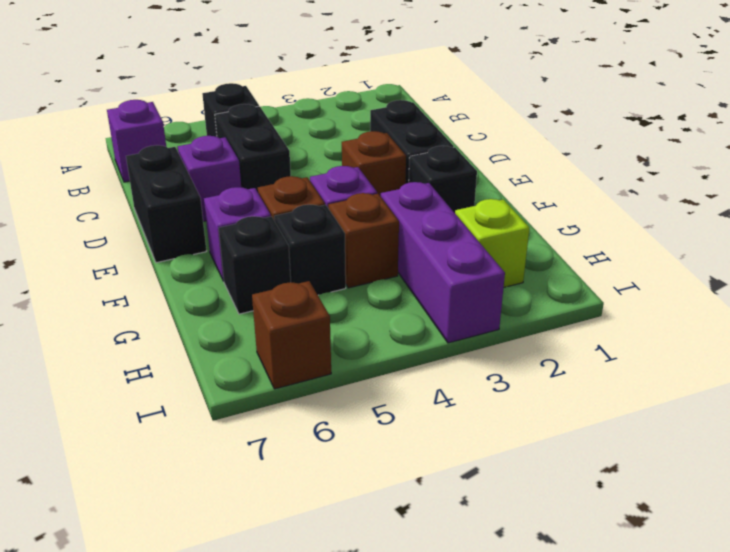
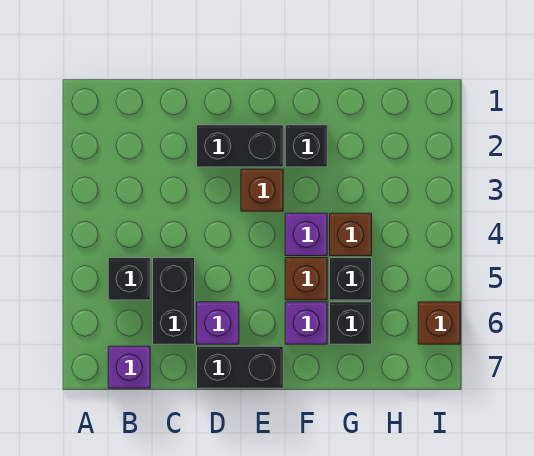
black brick C5:D5 level 1 -> black brick C5:C6 level 1
purple brick G3:I3 level 1 -> none
lime brick H2 level 1 -> none

